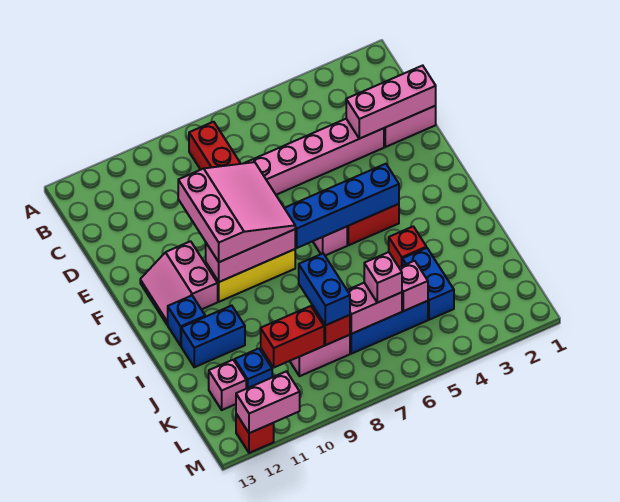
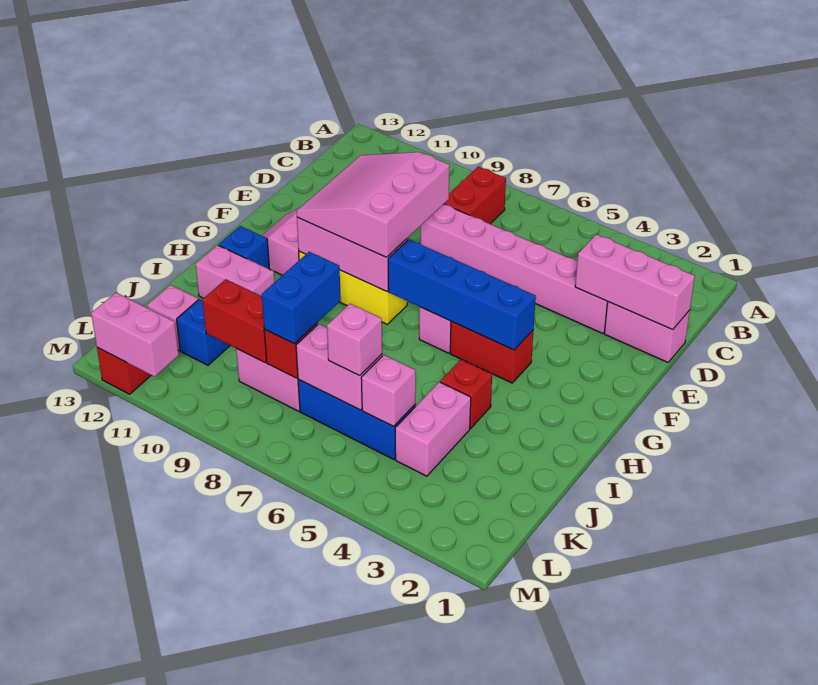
pink slope E8:G10 level 3 top 10 -> pink slope E8:G10 level 3 top 8
blue brick I11:I12 level 1 -> pink brick I11:I12 level 1
blue brick J4:K4 level 1 -> pink brick J4:K4 level 1

